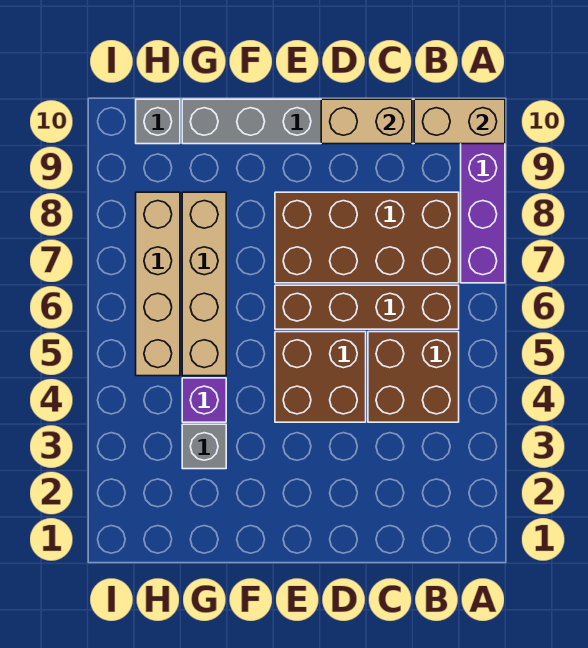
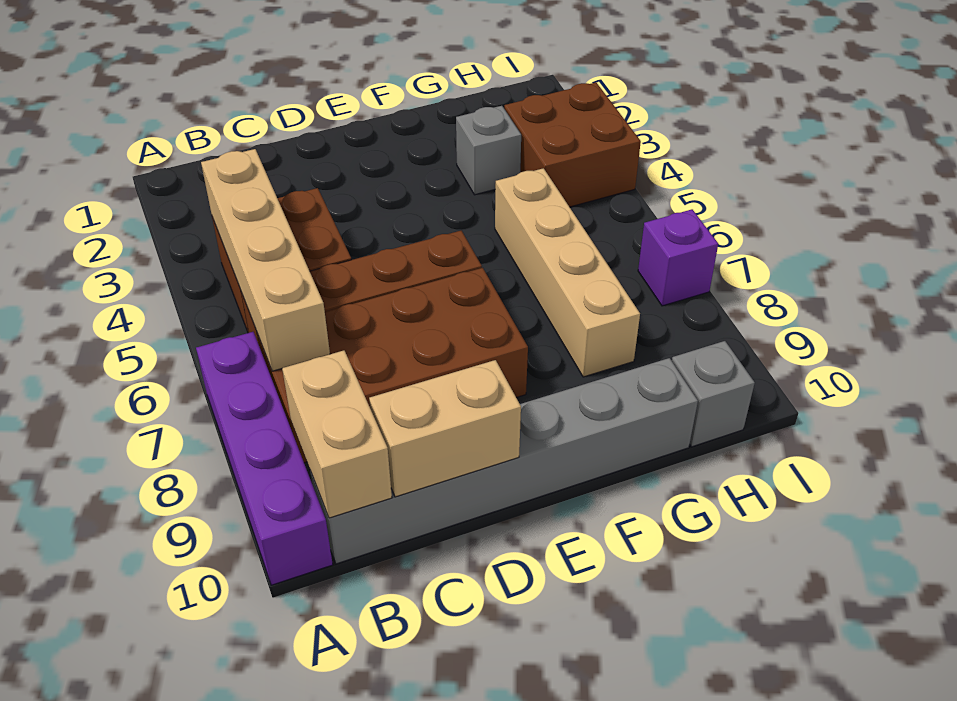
tan brick A10:B10 level 2 -> tan brick B9:B10 level 2
brown brick D4:E5 level 1 -> brown brick H3:I4 level 1
purple brick G4 level 1 -> purple brick I7 level 1
tan brick H5:H8 level 1 -> tan brick B4:B7 level 2

